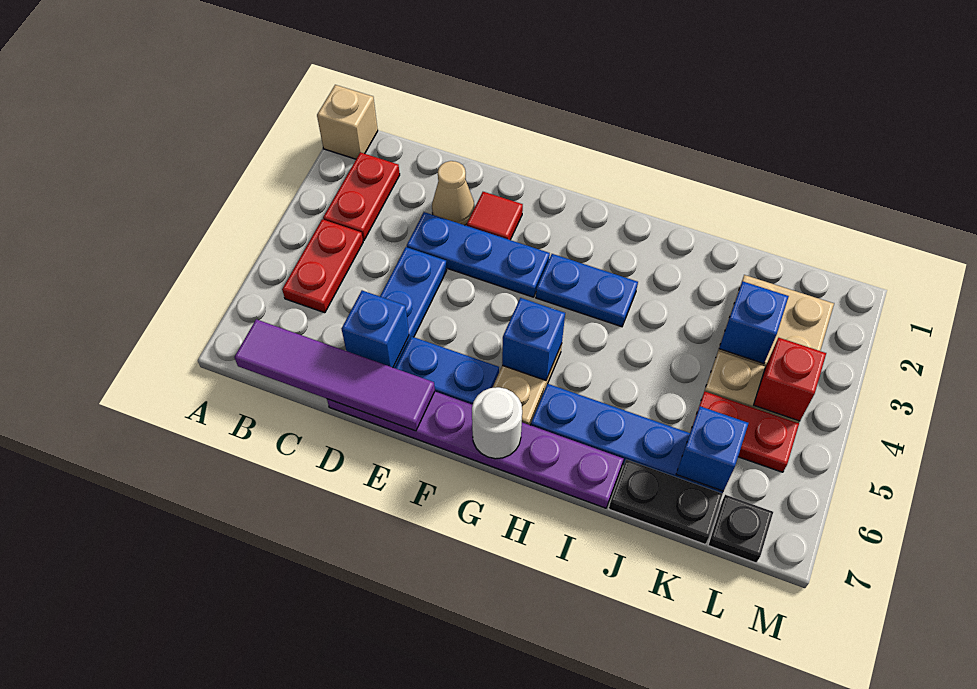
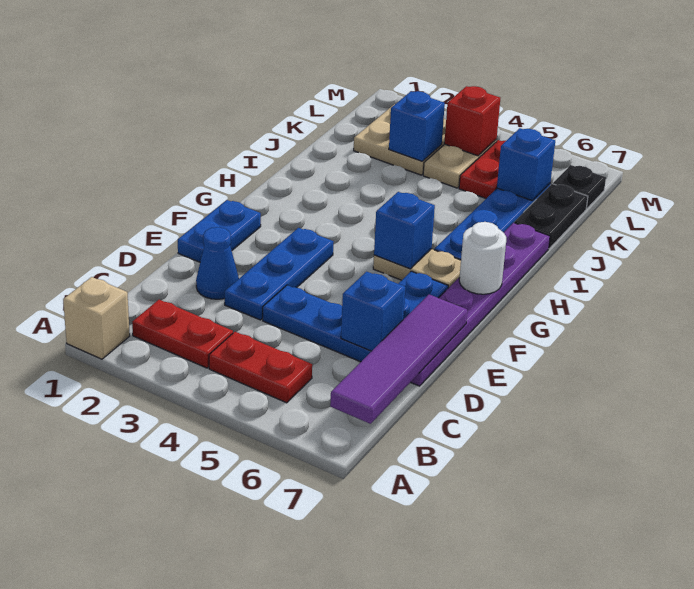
tan cone D2 level 1 -> blue cone D2 level 1
red tile E2 level 1 -> none
blue plate G3:H3 level 1 -> blue plate E1:F1 level 1

